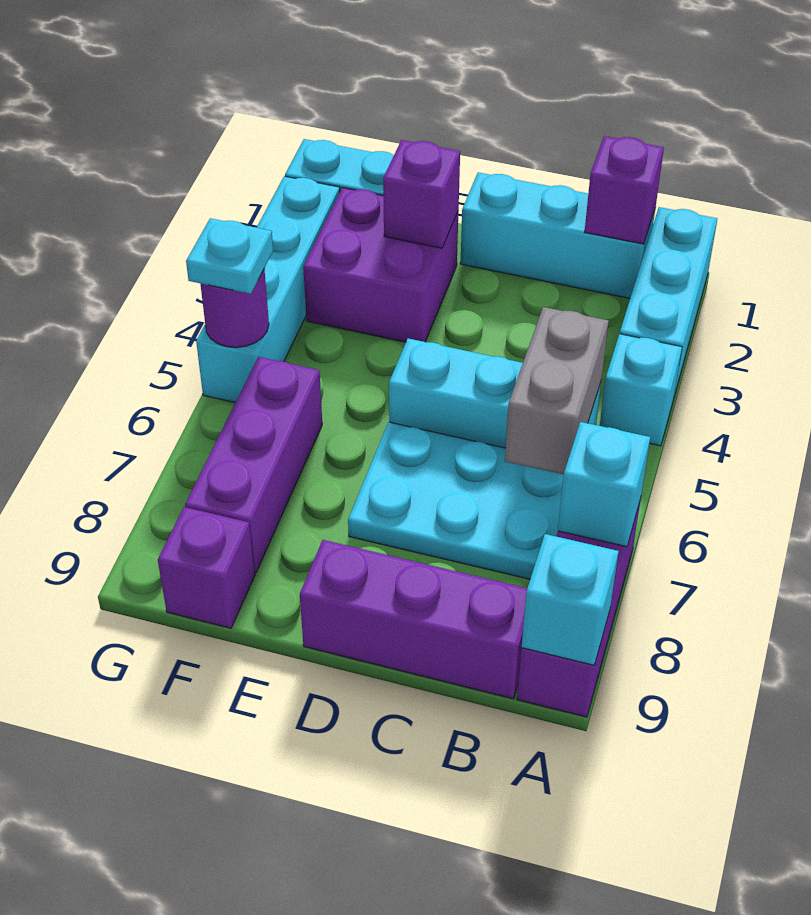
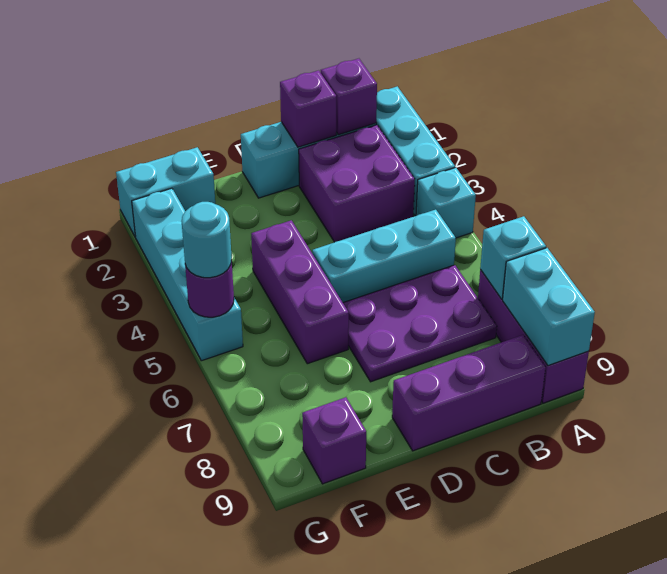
cyan brick A9 level 2 -> cyan brick A8:A9 level 2
grey brick B5:B6 level 2 -> none
cyan plate B6:D7 level 1 -> purple plate B6:D7 level 1
purple brick E2:F3 level 1 -> purple brick B2:C3 level 1
purple brick E2 level 2 -> purple brick C1 level 2
purple brick F6:F8 level 1 -> purple brick E4:E6 level 1
cyan plate G5 level 3 -> cyan round brick G5 level 3

